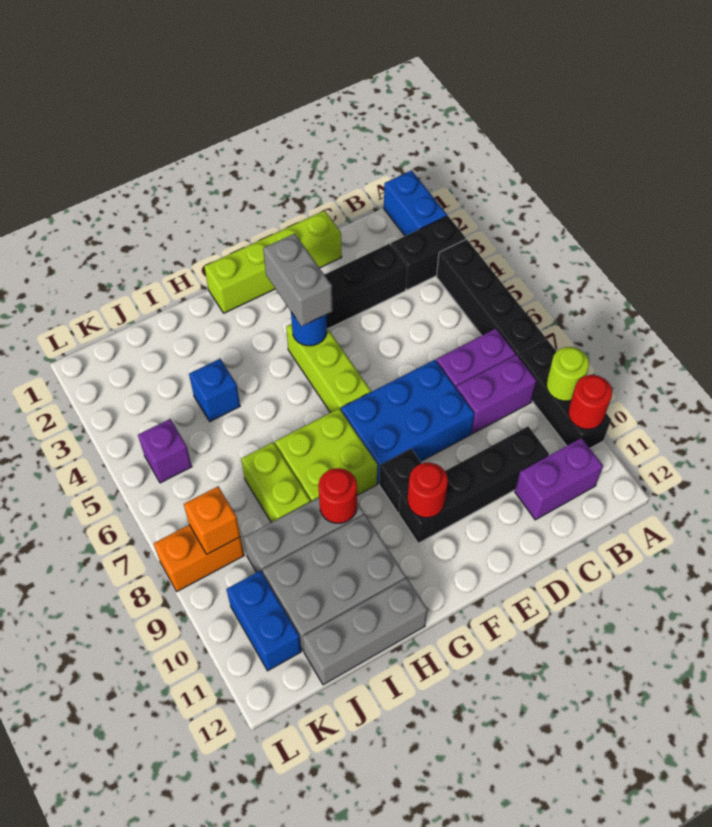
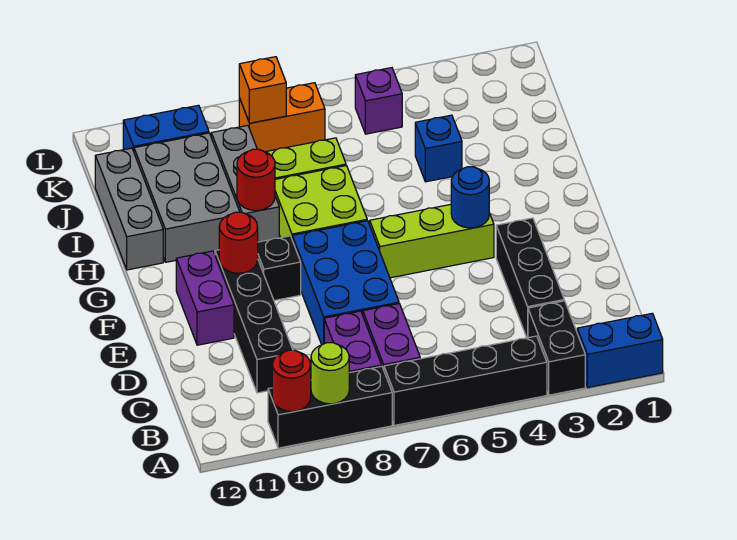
purple brick B11:C11 level 1 -> purple brick E11:F11 level 1
lime brick D1:G1 level 1 -> none
grey brick F3:F4 level 3 -> none
orange brick K8:L8 level 1 -> orange brick K7:K8 level 1

